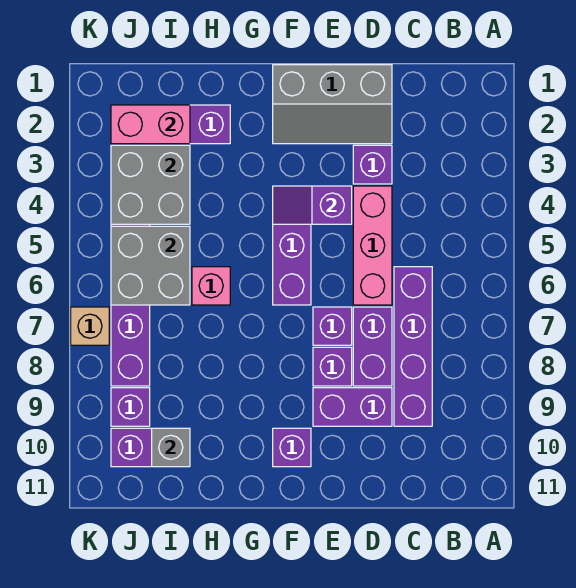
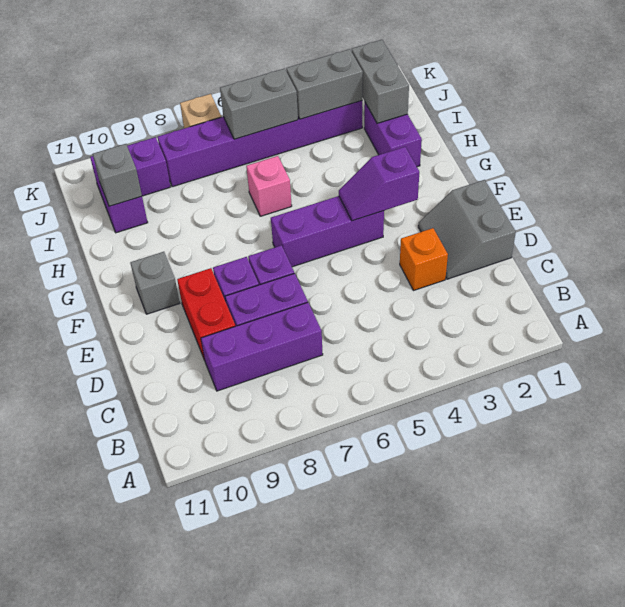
purple brick C6:C9 level 1 -> purple brick C7:C9 level 1
grey slope D1:F2 level 1 top 1 -> grey slope D1:E2 level 1 top 1
purple brick D3 level 1 -> orange brick D3 level 1
pink brick D4:D6 level 1 -> none
purple brick D9:E9 level 1 -> red brick D9:E9 level 1
purple slope E4:F4 level 2 top E -> purple slope F3:F4 level 2 top 3
purple brick F10 level 1 -> grey brick F10 level 1
pink brick I2:J2 level 2 -> grey brick I2:J2 level 2
grey brick I3:J4 level 2 -> grey brick J3:J4 level 2
grey brick I5:J6 level 2 -> grey brick J5:J6 level 2

